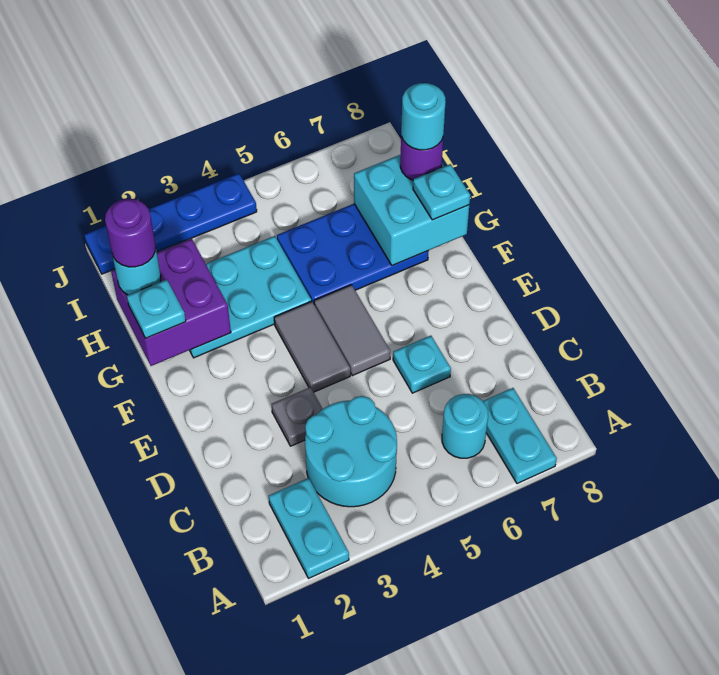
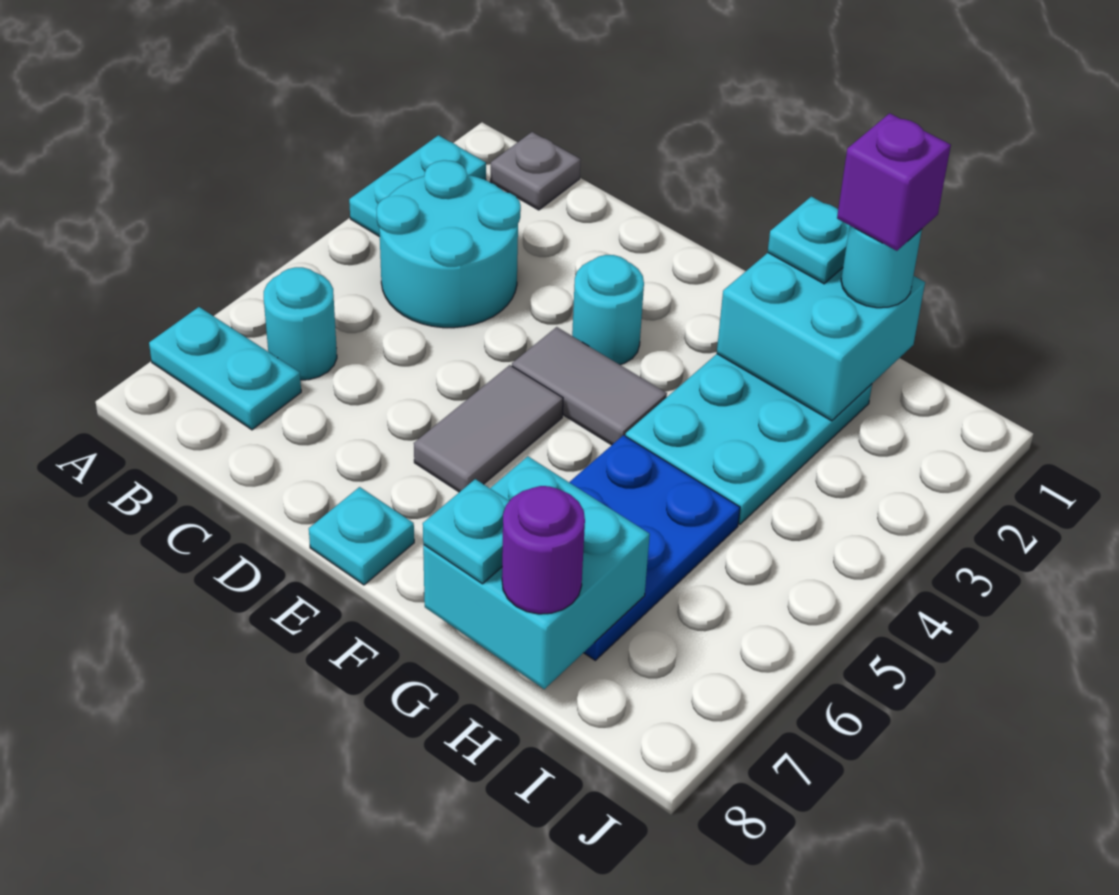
cyan plate A2:B2 level 1 -> cyan plate A2:A3 level 1
grey plate D3 level 1 -> grey plate B1 level 1
cyan plate D6 level 1 -> cyan plate E8 level 1
grey tile E5:F5 level 1 -> grey tile E5:E6 level 1
purple brick G1:H2 level 2 -> cyan brick G1:H2 level 2
purple round brick H1 level 4 -> purple brick H1 level 4
cyan round brick H8 level 4 -> cyan round brick E3 level 1
blue plate J1:J4 level 1 -> none

